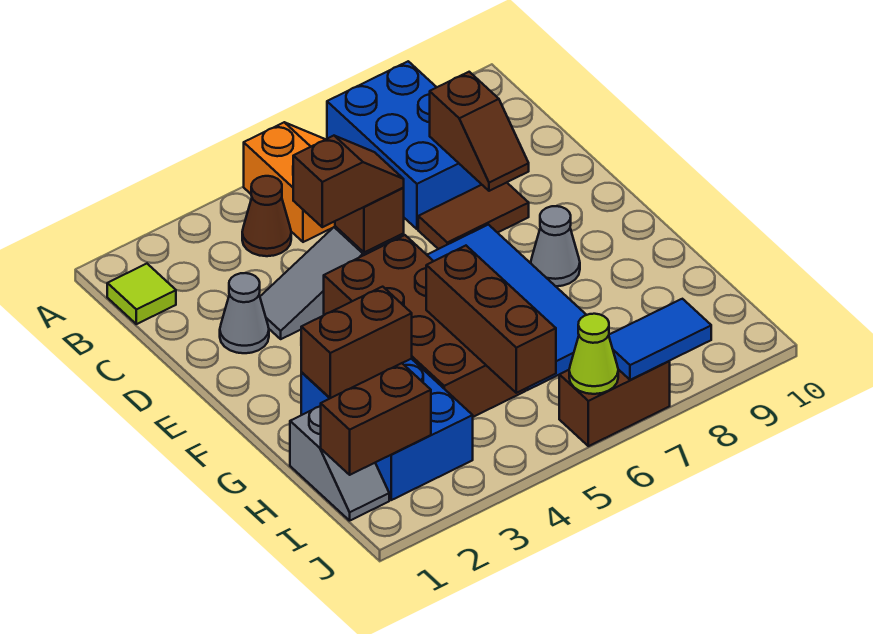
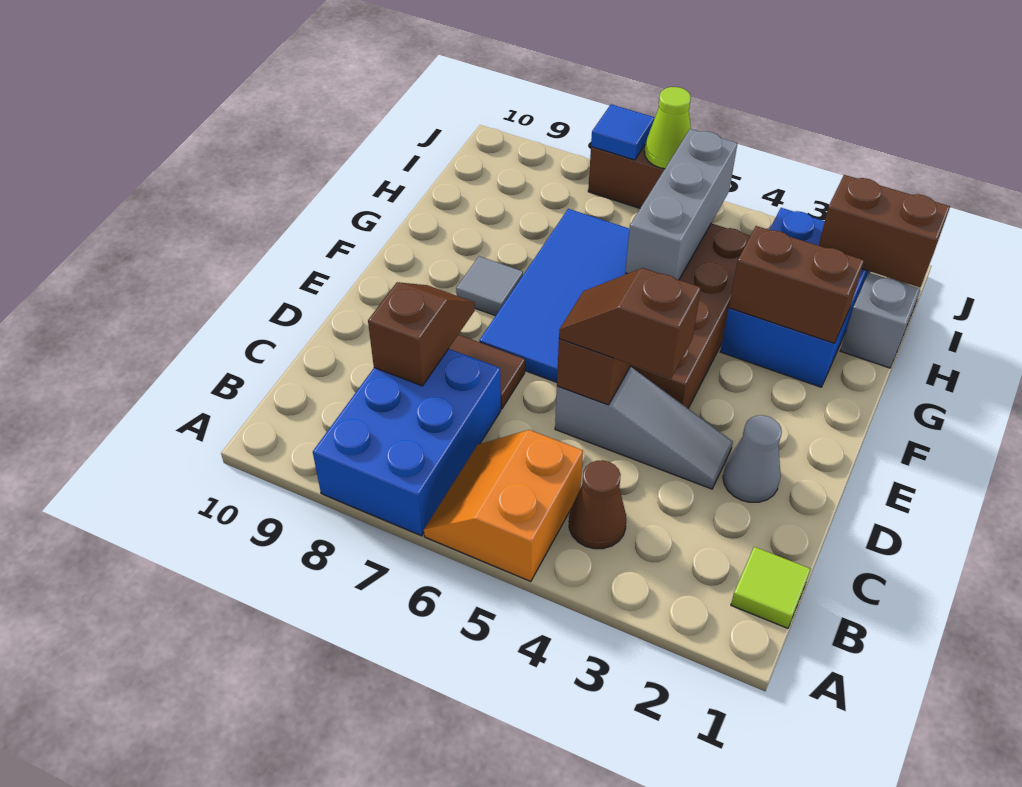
grey cone F8 level 1 -> grey tile F8 level 1
brown brick G5:I5 level 2 -> grey brick G5:I5 level 2
blue tile J7:J8 level 2 -> blue tile J7 level 2

